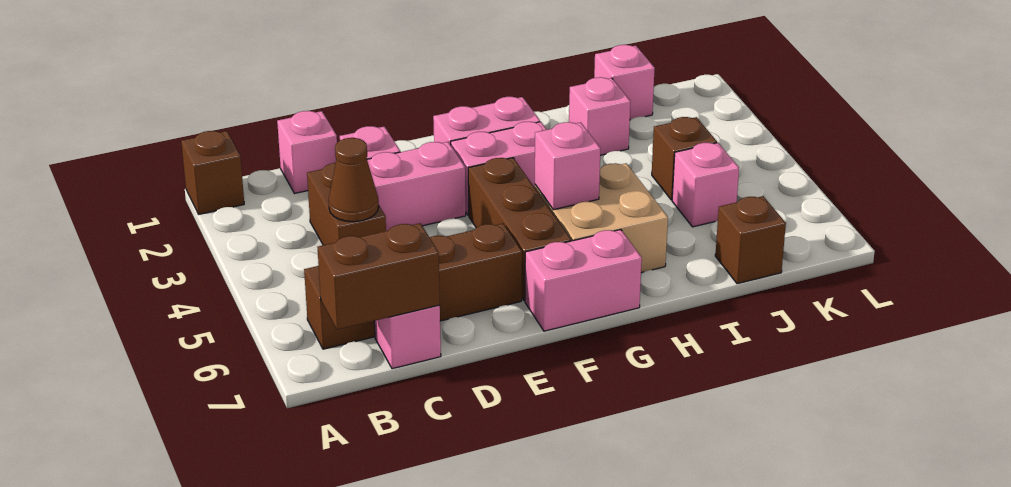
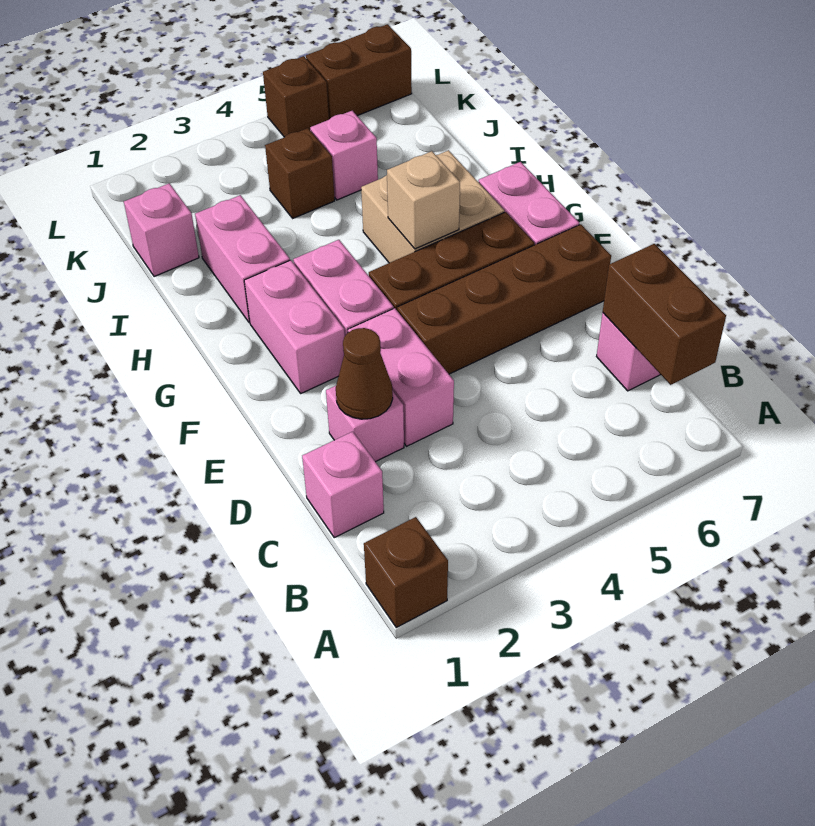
brown brick B6:E6 level 1 -> brown brick E4:E7 level 1
brown brick C3:C4 level 1 -> brown brick L6:L7 level 1
brown cone C4 level 2 -> brown cone D2 level 2
pink brick G5 level 2 -> tan brick G5 level 2
pink brick I2 level 1 -> pink brick H2:I2 level 1
brown brick J7 level 1 -> brown brick L5 level 1

